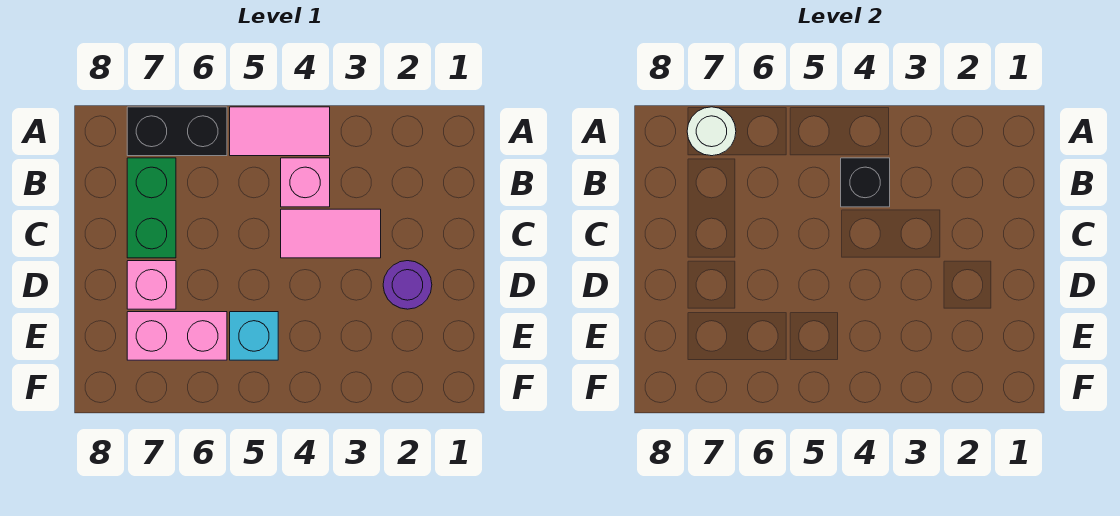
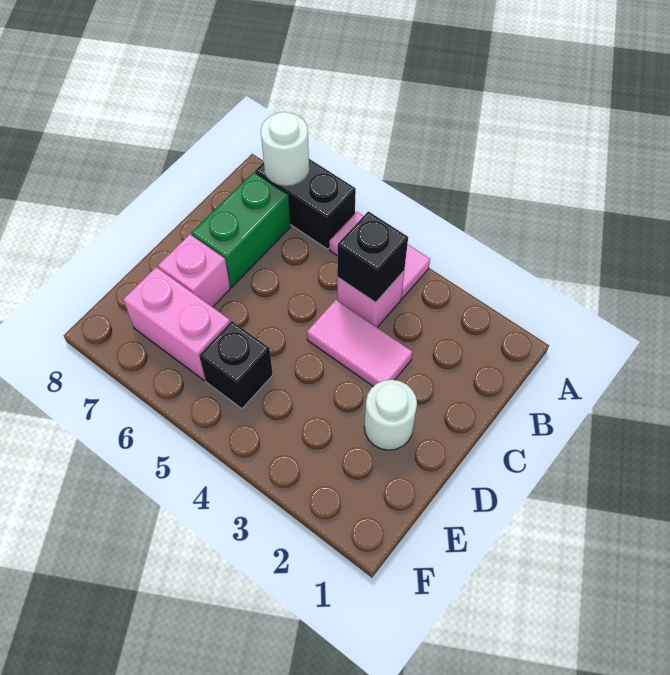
purple round brick D2 level 1 -> white round brick D2 level 1
cyan brick E5 level 1 -> black brick E5 level 1

